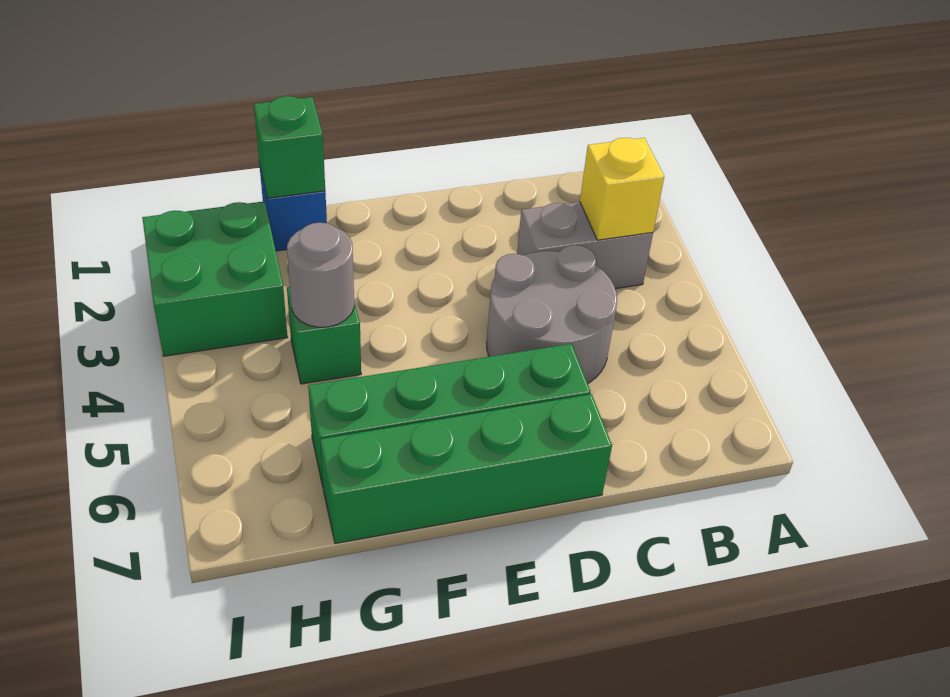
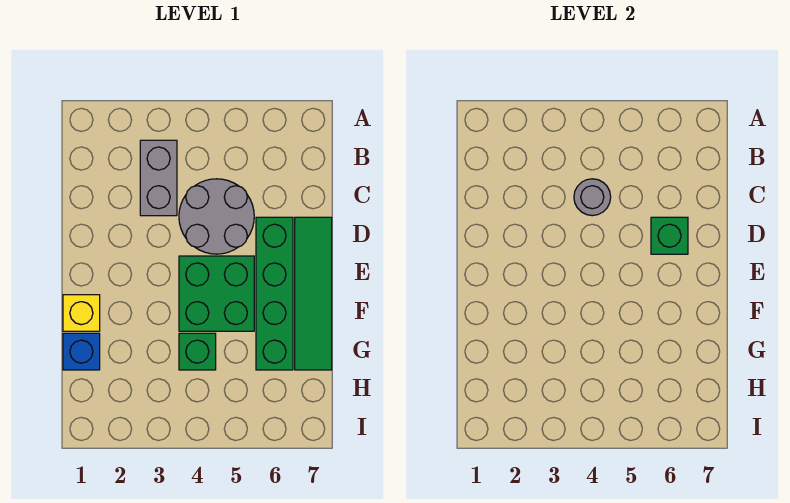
yellow brick B3 level 2 -> yellow brick F1 level 1
green brick D7:G7 level 1 -> green tile D7:G7 level 1
green brick G1 level 2 -> green brick D6 level 2
grey round brick G4 level 2 -> grey round brick C4 level 2
green brick H2:I3 level 1 -> green brick E4:F5 level 1

